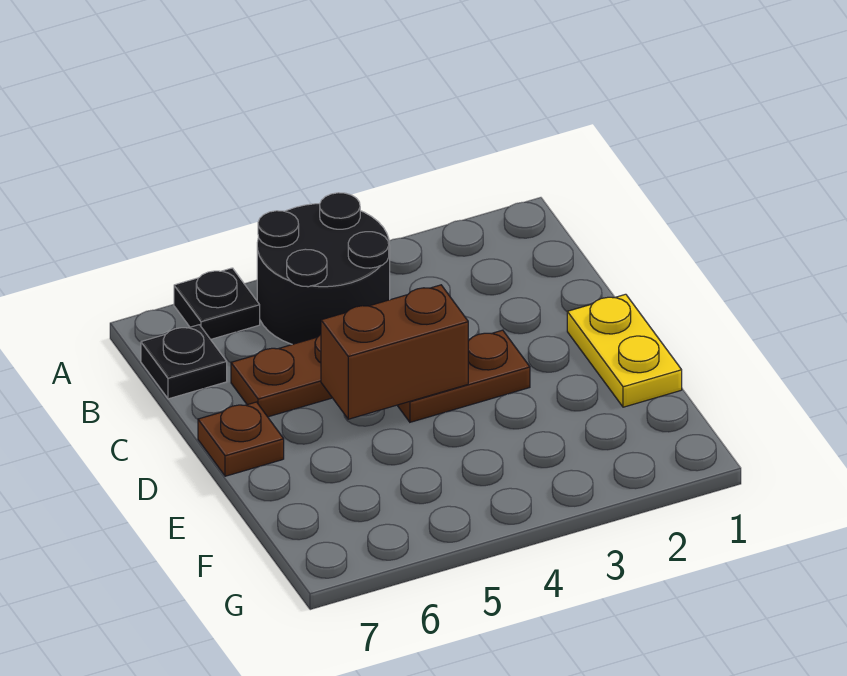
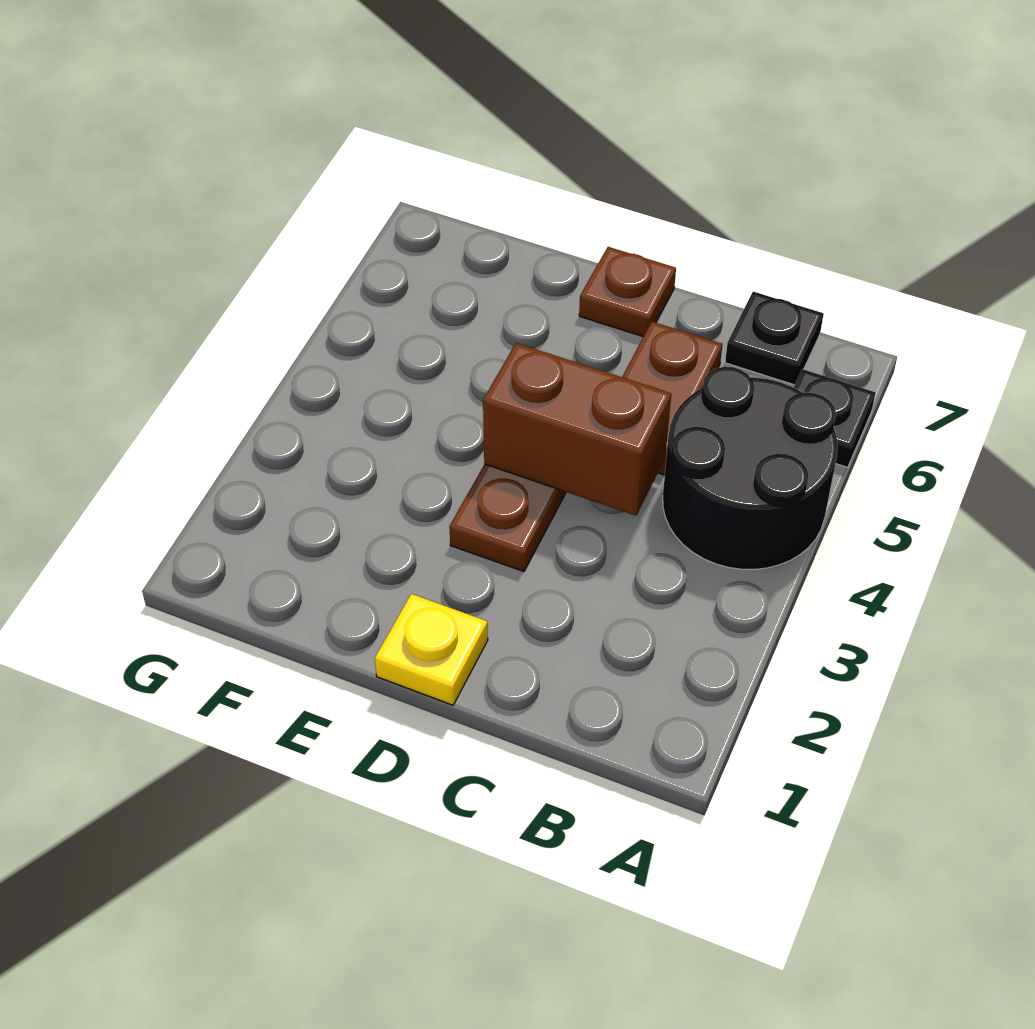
yellow plate D1:E1 level 1 -> yellow plate D1 level 1
brown brick D4:D5 level 2 -> brown brick C4:D4 level 2

